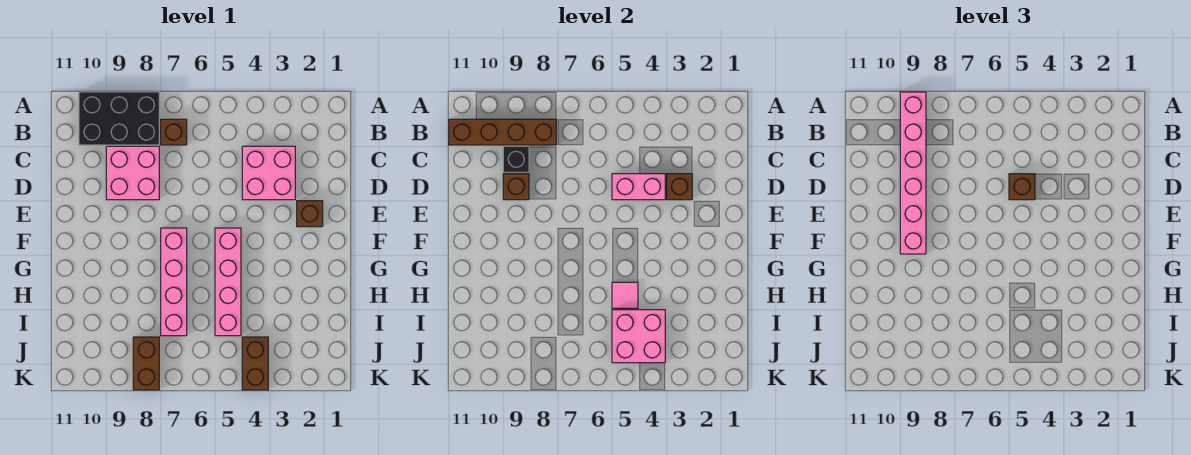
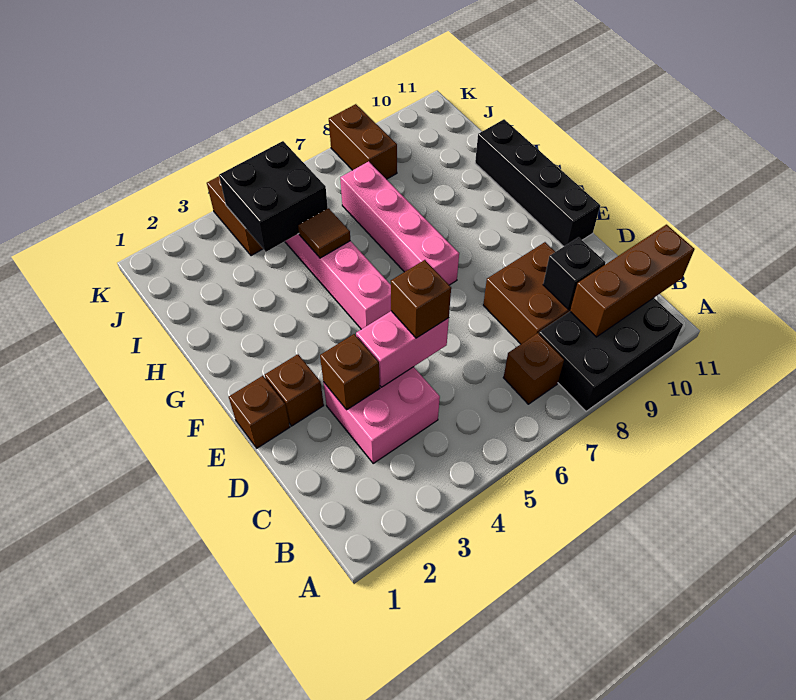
pink brick A9:F9 level 3 -> none
brown brick B8:B11 level 2 -> brown brick B9:B11 level 2
pink brick C8:D9 level 1 -> brown brick C8:D9 level 1
brown brick D9 level 2 -> brown brick E1 level 1
none -> black brick E11:H11 level 1
pink tile H5 level 2 -> brown tile H5 level 2
pink brick I4:J5 level 2 -> black brick I4:J5 level 2

